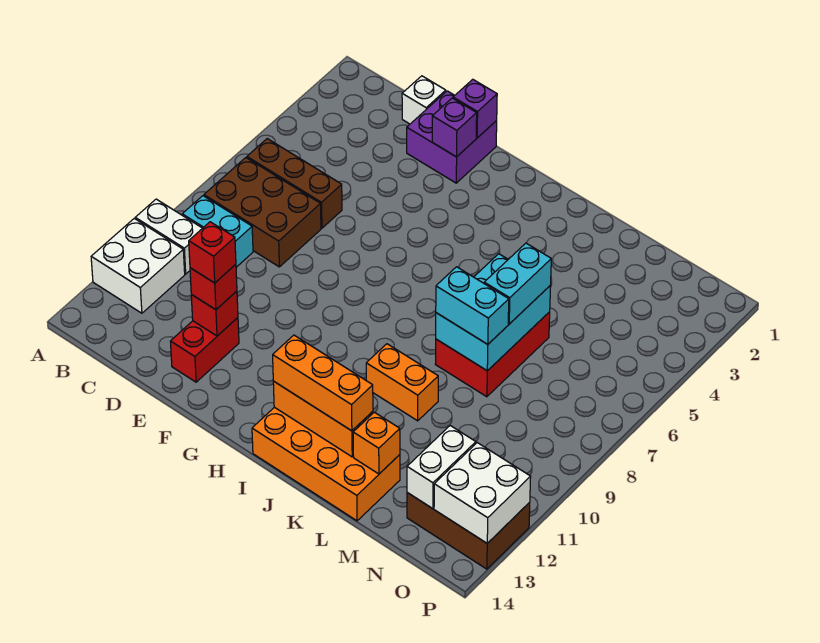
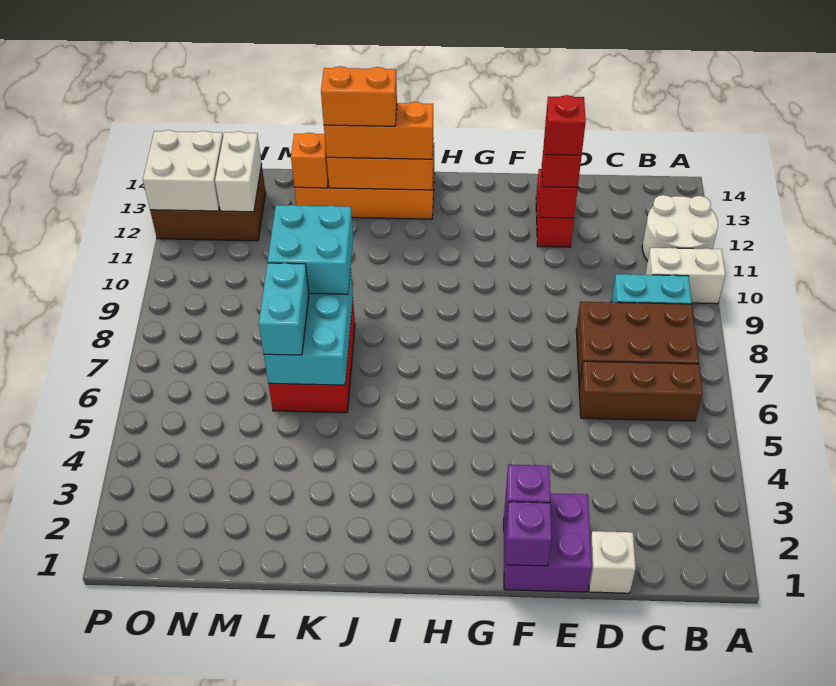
white brick A11:B12 level 1 -> white round brick A11:B12 level 1
orange brick J10:K10 level 1 -> orange brick J13:K13 level 4
cyan brick K8:L8 level 3 -> cyan brick K8:L9 level 3

